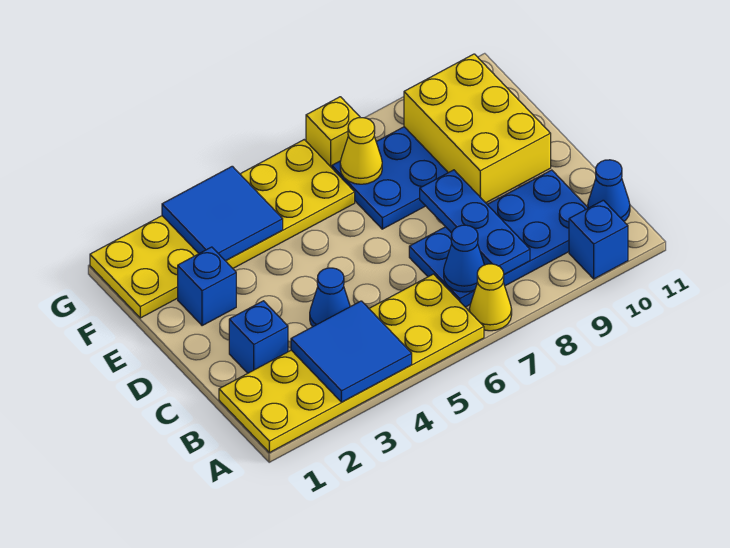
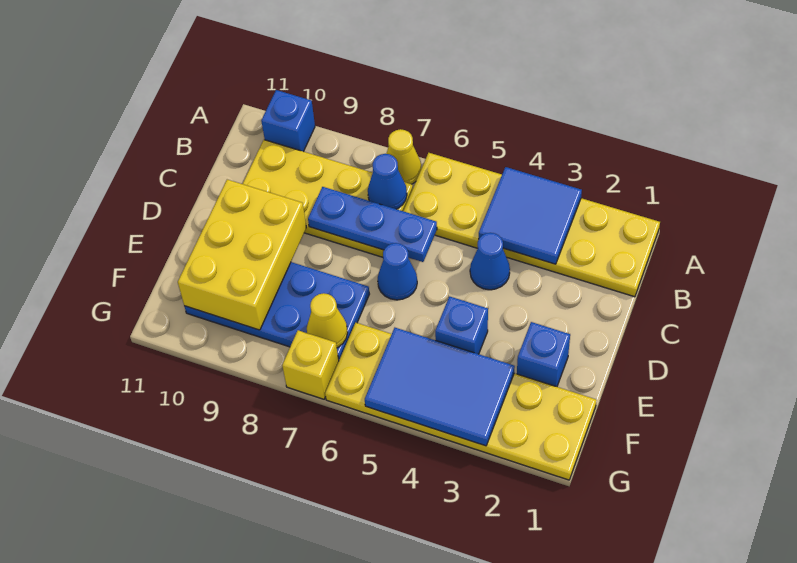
blue plate B7:C10 level 1 -> yellow plate B7:C10 level 1
blue plate B8:D8 level 2 -> blue plate C6:C8 level 2
blue cone B11 level 1 -> blue cone D6 level 1
blue brick C2 level 1 -> blue brick E4 level 1
blue tile F3:G4 level 2 -> blue tile F3:G5 level 2

